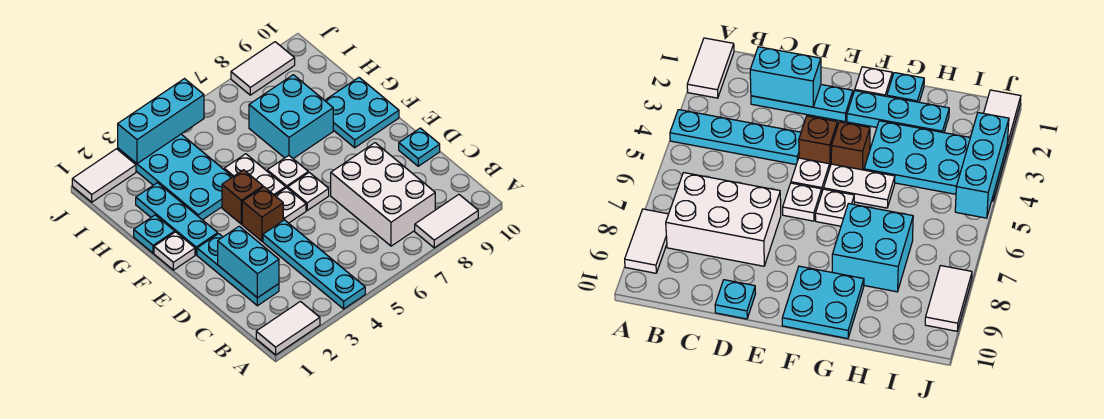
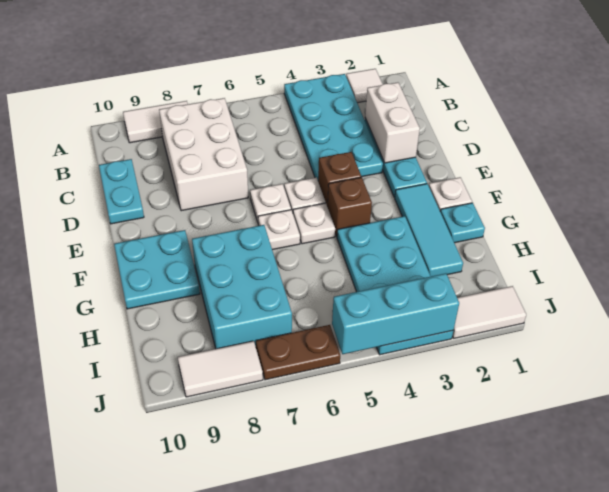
white tile A1:A2 level 1 -> white tile A2 level 1
cyan plate A4:D4 level 1 -> cyan plate A3:D4 level 1
cyan brick C2:D2 level 2 -> white brick C2:D2 level 2
cyan plate D10 level 1 -> cyan plate C10:D10 level 1
cyan plate F2:H2 level 1 -> cyan tile F2:H2 level 1
white plate F5:G5 level 1 -> white plate F5 level 1
cyan brick G7:H8 level 1 -> cyan brick G7:I8 level 1
none -> brown plate J6:J7 level 1

